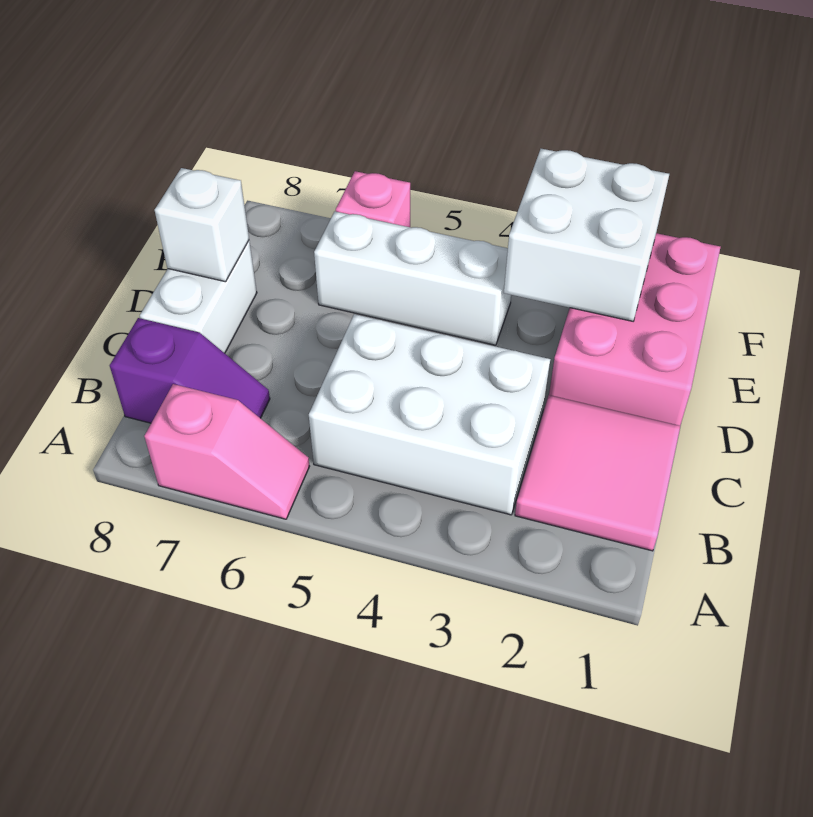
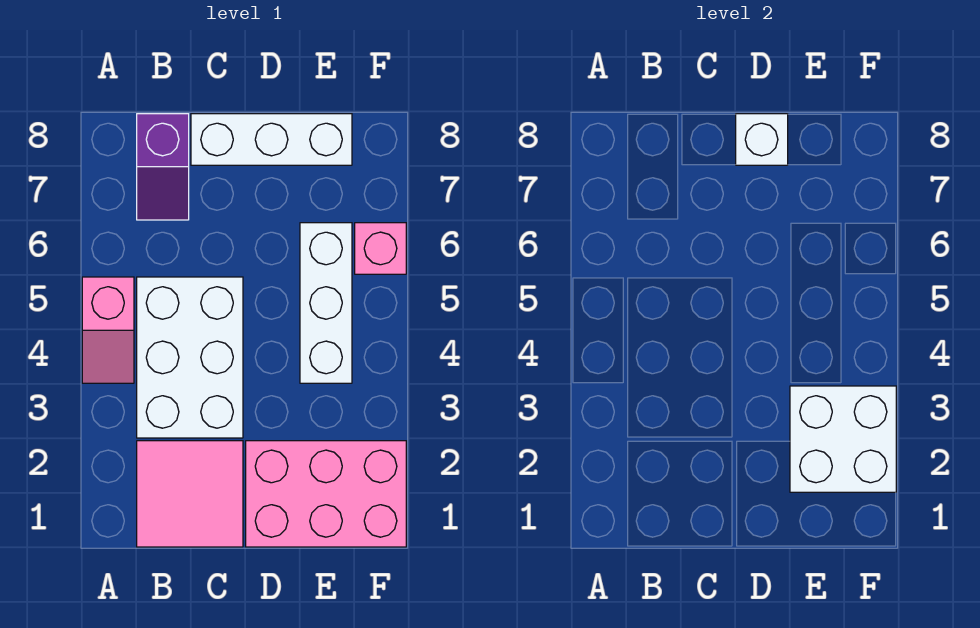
pink slope A6:A7 level 1 top 7 -> pink slope A4:A5 level 1 top 5
white brick C8:D8 level 1 -> white brick C8:E8 level 1

